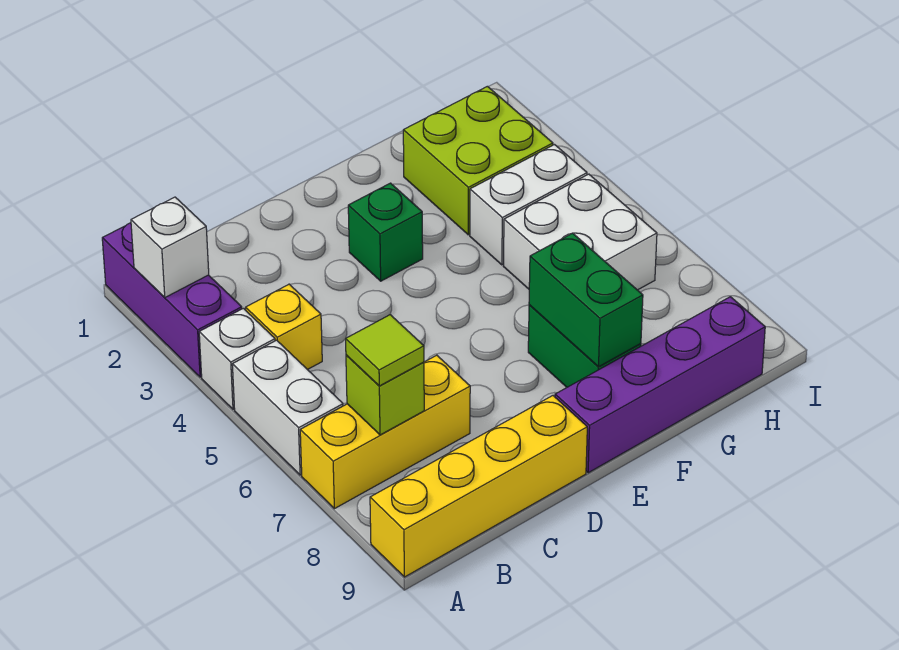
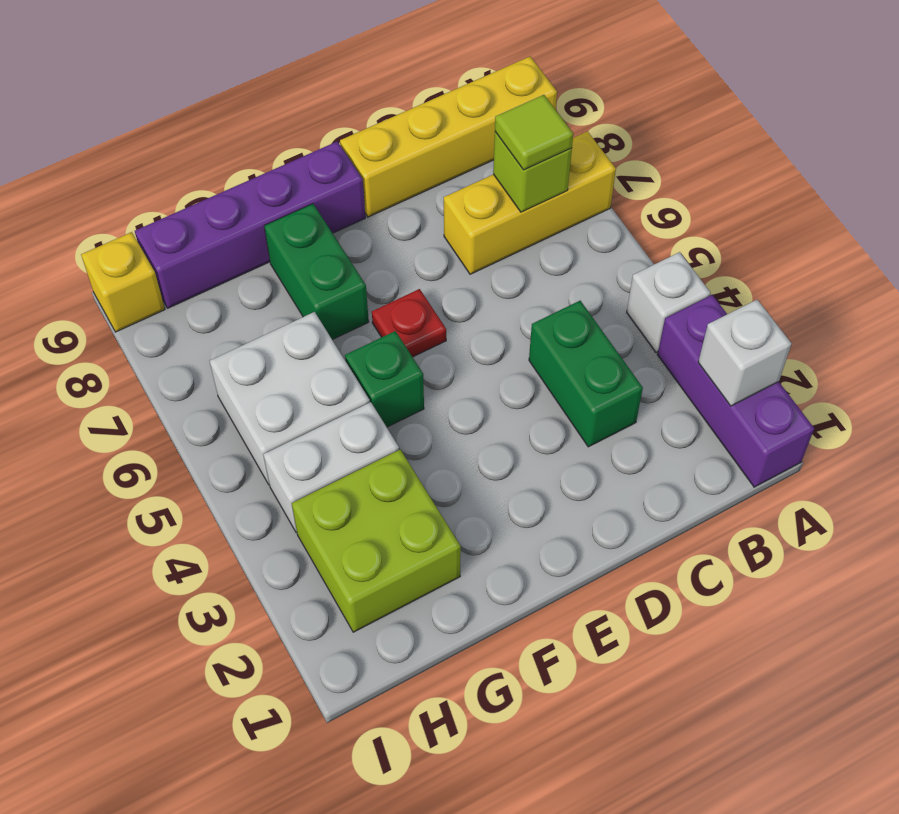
white brick A5:A6 level 1 -> none
yellow brick B4 level 1 -> yellow brick I9 level 1
green brick E3 level 1 -> green brick F5 level 1
none -> red plate E6 level 1
green brick F7:F8 level 2 -> green brick C3:C4 level 1

